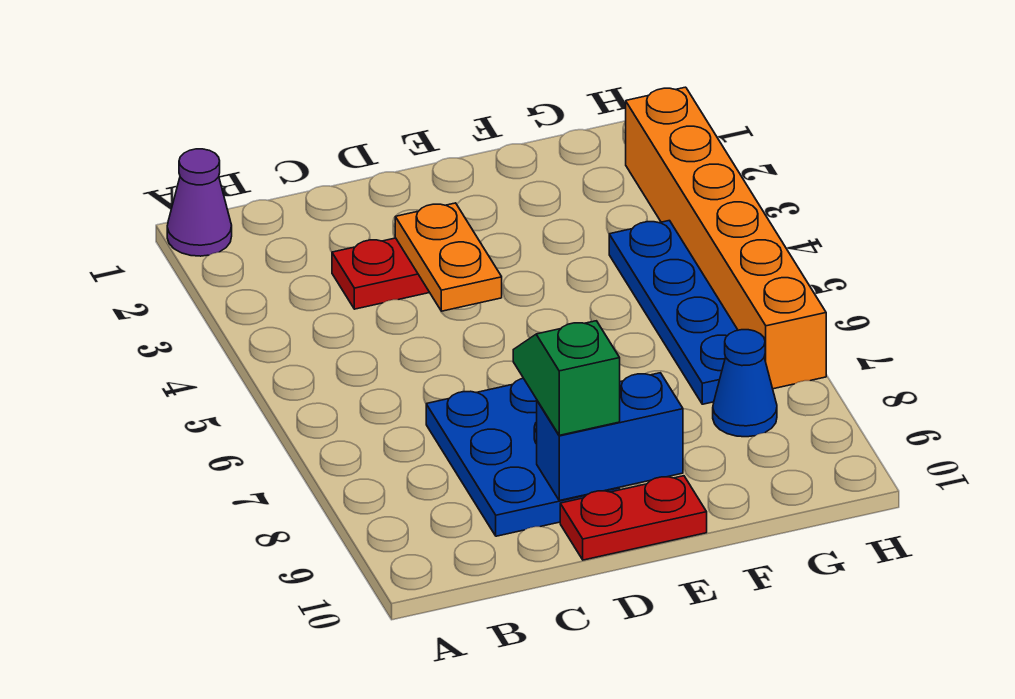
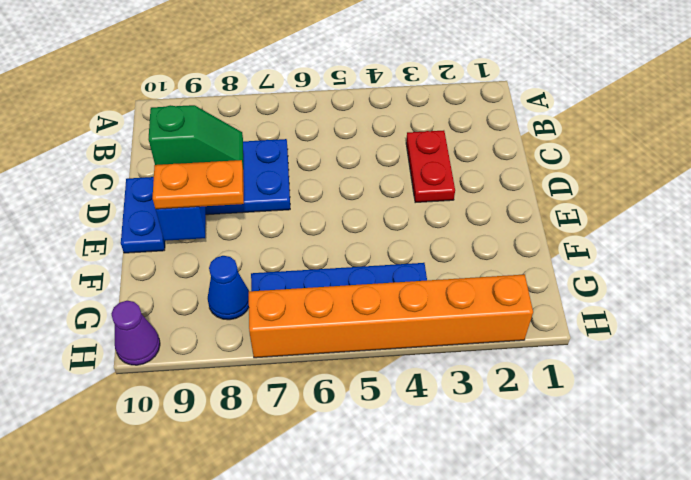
purple cone A1 level 1 -> purple cone H10 level 1
orange plate D3:D4 level 2 -> orange plate E8:E9 level 3
red plate D10:E10 level 1 -> blue plate D10:E10 level 1

